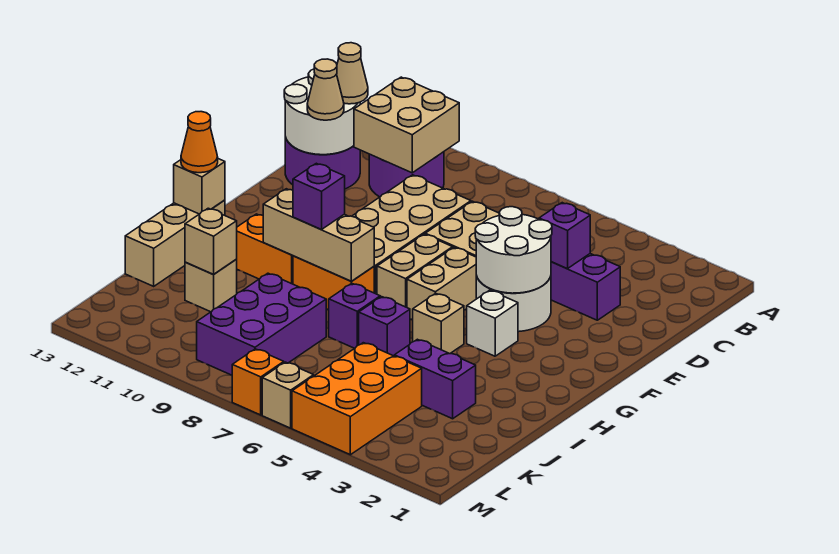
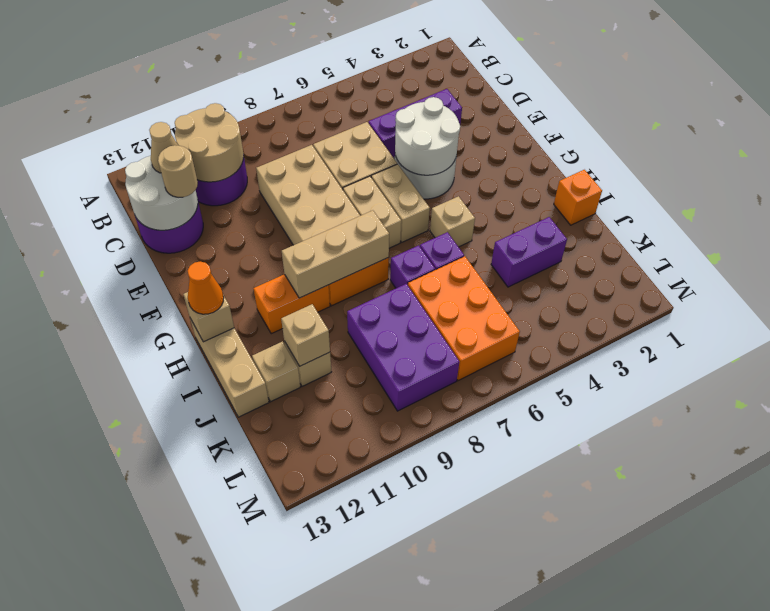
tan brick B10:C11 level 2 -> tan round brick B10:C11 level 2
purple brick D4 level 2 -> none
tan cone D12 level 3 -> tan round brick D12 level 3
white brick G4 level 1 -> none
purple brick H9 level 3 -> none
orange brick K4:M5 level 1 -> orange brick J6:L7 level 1
tan brick M6 level 1 -> tan brick J12 level 1
orange brick M7 level 1 -> orange brick I1 level 1

